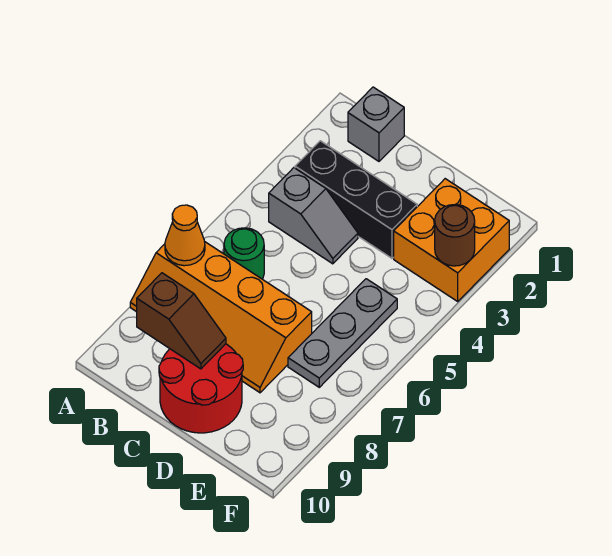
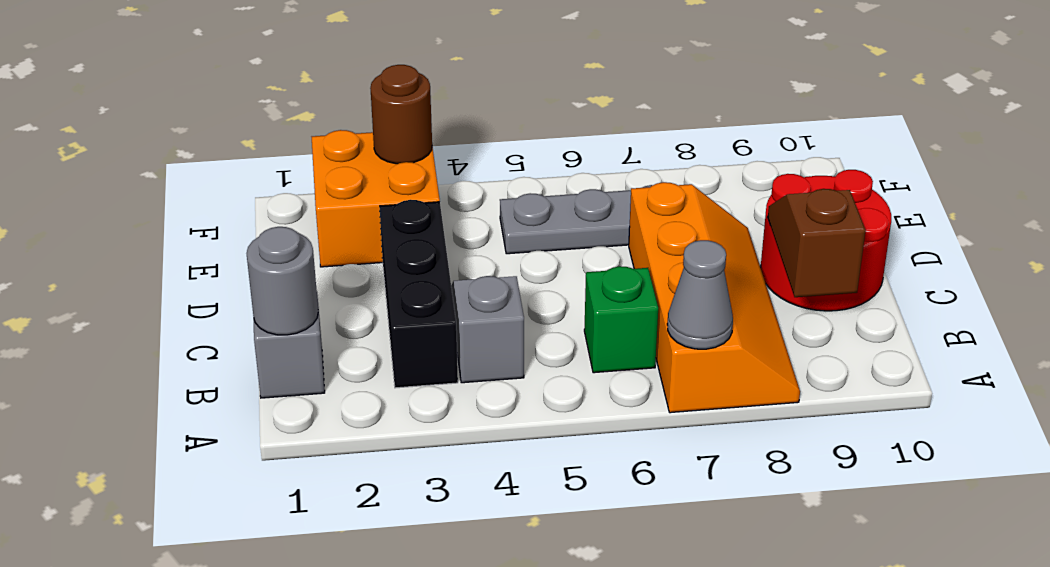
orange cone A7 level 2 -> grey cone A7 level 2
none -> grey round brick B1 level 2
green round brick B6 level 1 -> green brick B6 level 1

